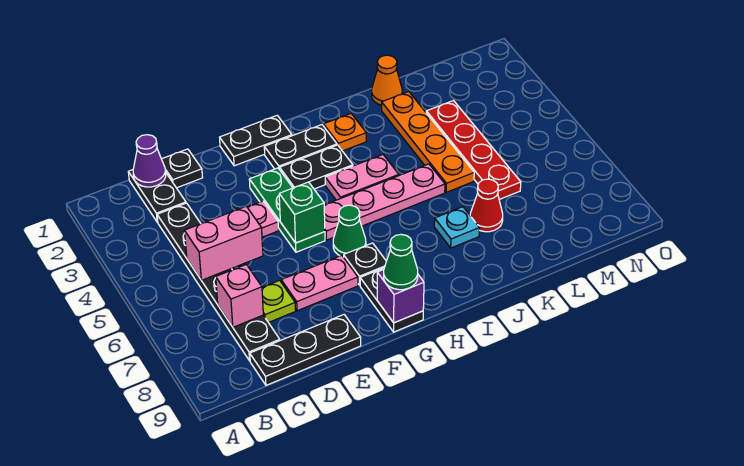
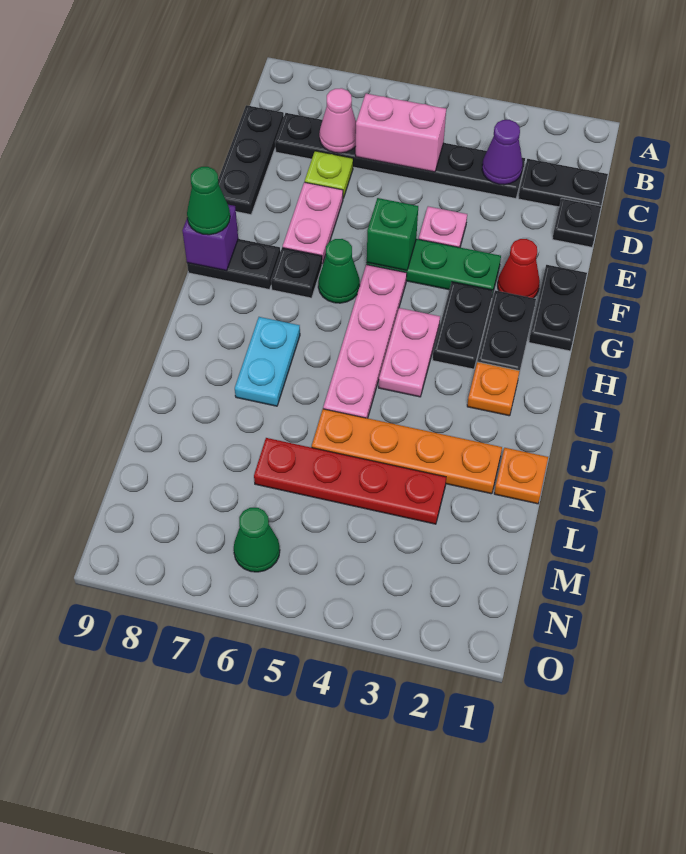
purple cone C1 level 2 -> purple cone C3 level 2
pink brick C5:D5 level 2 -> pink brick C5:C6 level 2
pink brick C7 level 2 -> pink cone C7 level 2
cyan plate J7 level 1 -> cyan plate I7:J7 level 1
orange cone K1 level 1 -> orange plate K1 level 1
red cone K7 level 1 -> red cone F2 level 1
none -> green cone N6 level 1

